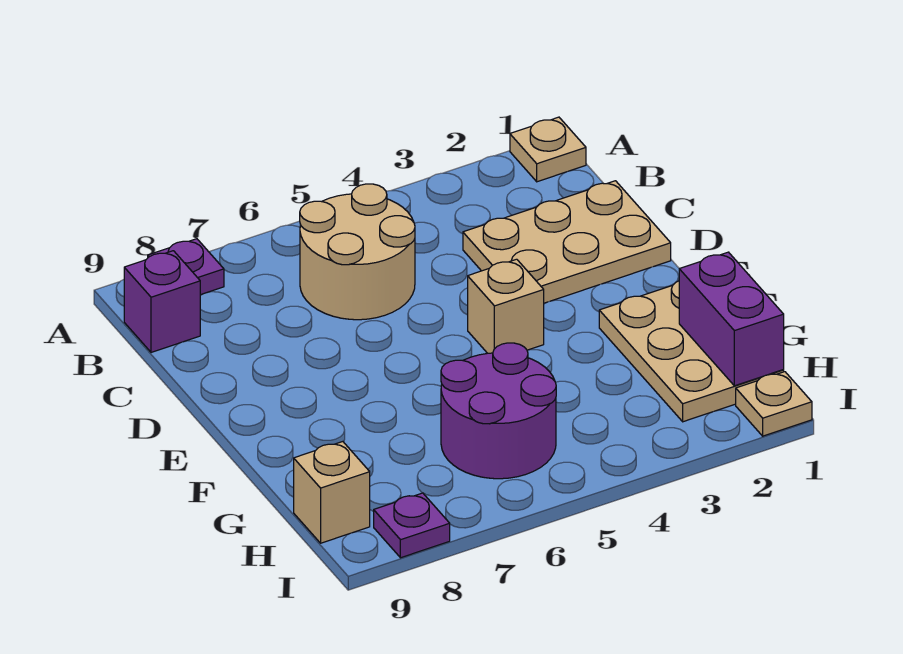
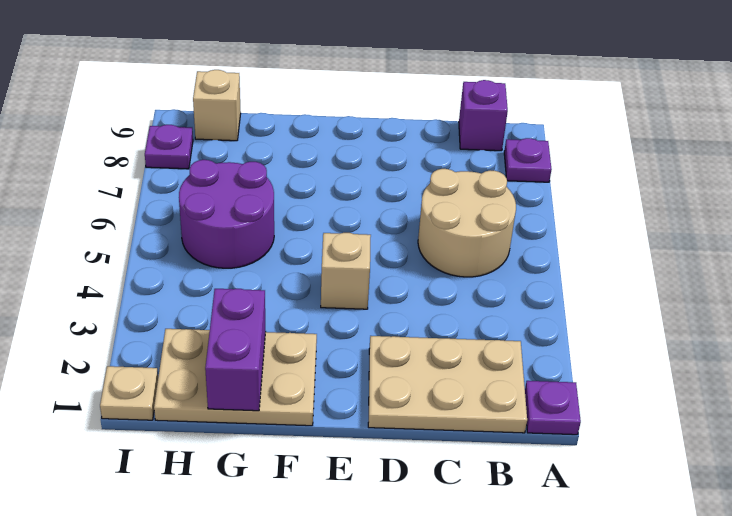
tan plate A1 level 1 -> purple plate A1 level 1
tan plate C1:D3 level 1 -> tan plate B1:D2 level 1
purple brick G1:H1 level 2 -> purple brick G1:G2 level 2

